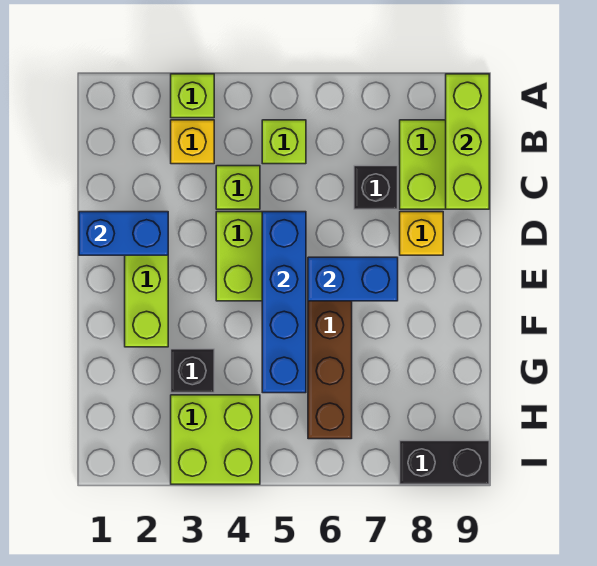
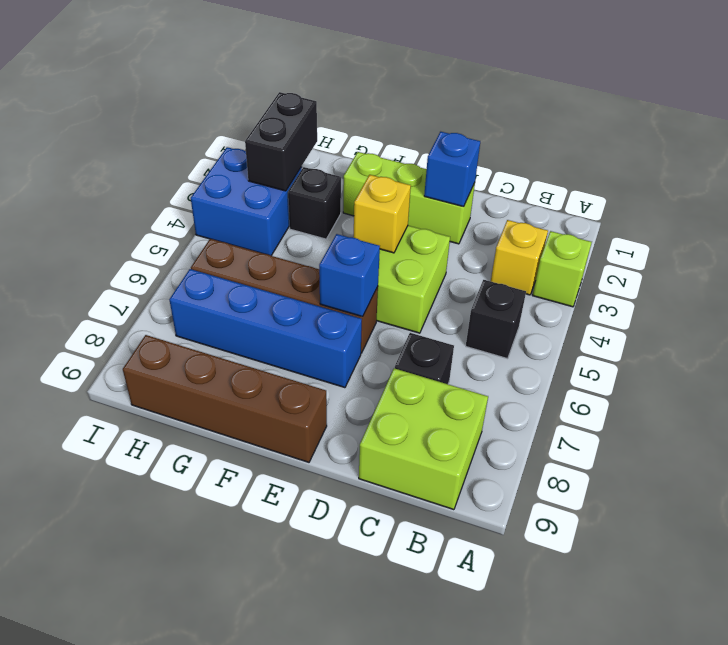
lime brick A9:C9 level 2 -> none
lime brick B5 level 1 -> black brick B5 level 1
lime brick C4 level 1 -> none
blue brick D1:D2 level 2 -> blue brick D2 level 2
blue brick D5:G5 level 2 -> blue brick E7:H7 level 1
yellow brick D8 level 1 -> yellow brick E4 level 2
blue brick E6:E7 level 2 -> blue brick E6 level 2
none -> brown brick E9:H9 level 1
lime brick H3:I4 level 1 -> blue brick H3:I4 level 1
black brick I8:I9 level 1 -> black brick H2:H3 level 2

